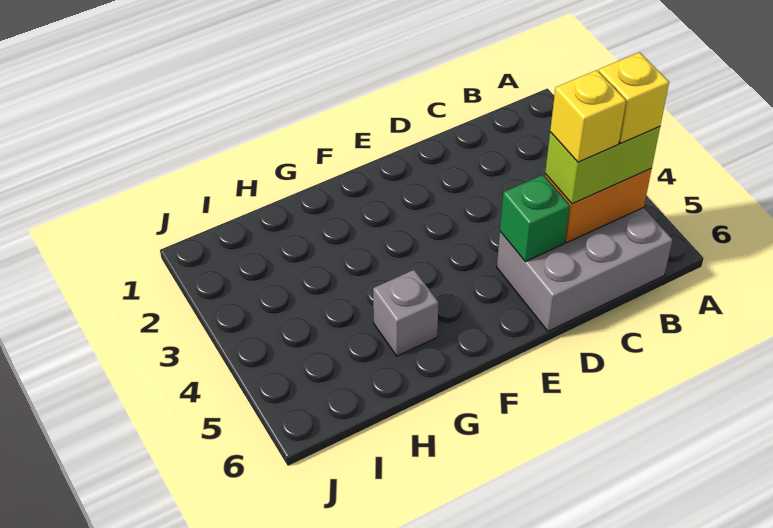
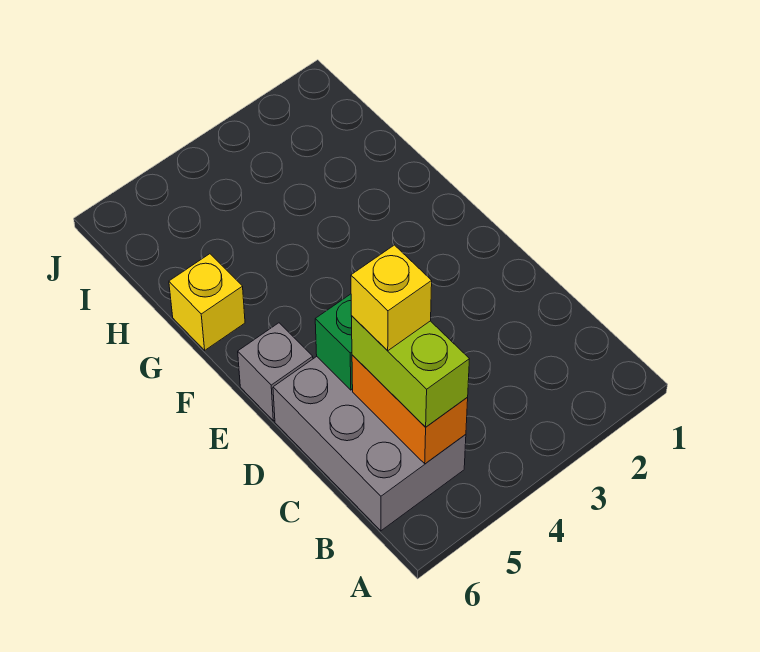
yellow brick B5 level 4 -> yellow brick G6 level 1
grey brick G5 level 1 -> grey brick E6 level 1

